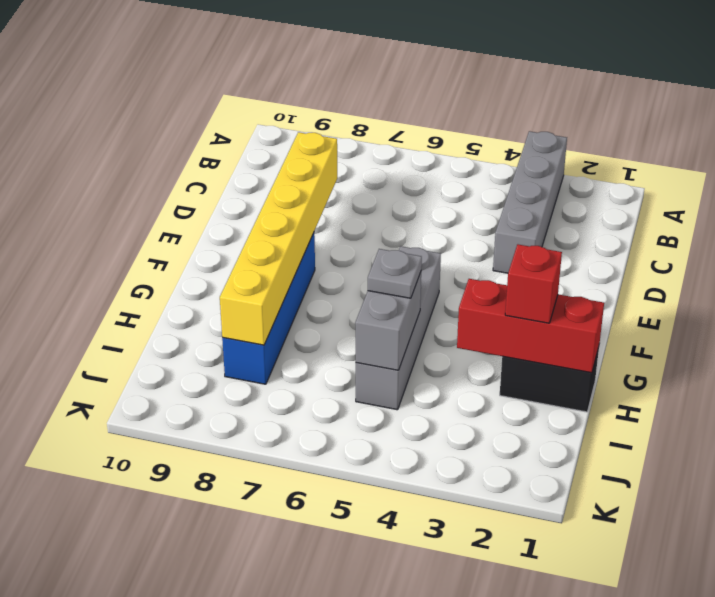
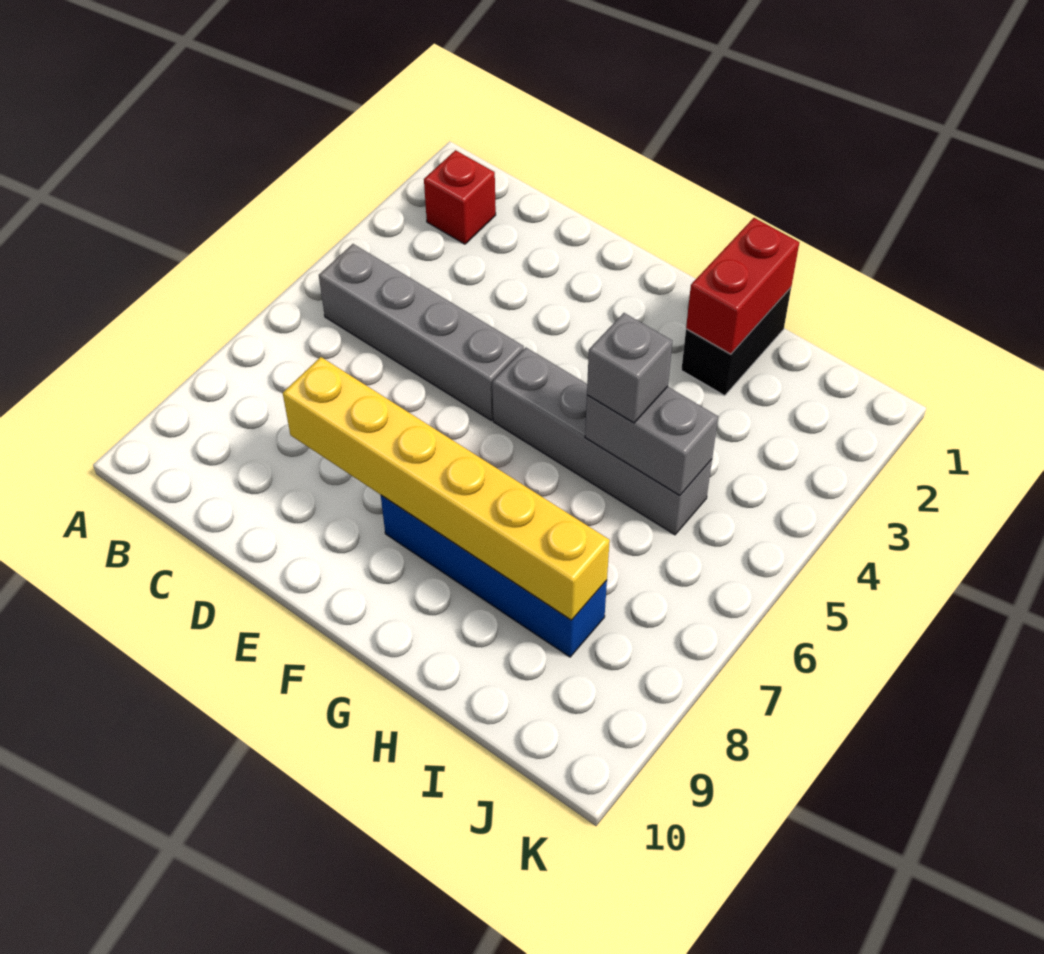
grey brick A3:D3 level 1 -> grey brick B5:E5 level 1
red brick H1:H3 level 2 -> red brick H1:H2 level 2
red brick H2 level 3 -> red brick B2 level 1
grey plate H5 level 3 -> grey brick H5 level 3

